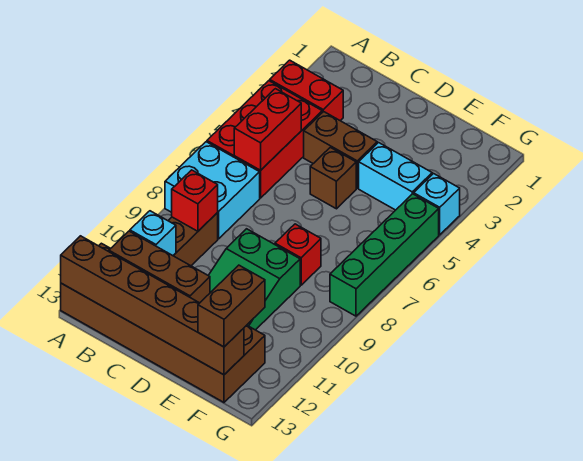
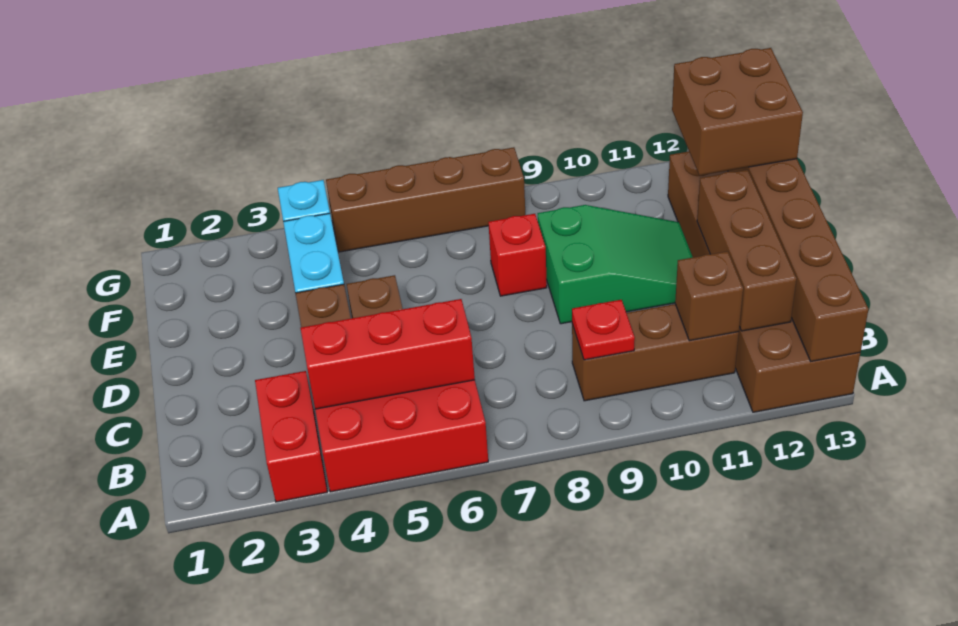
cyan brick A7:B8 level 1 -> none
red brick B5:B6 level 2 -> red brick B4:B6 level 2
red brick B9 level 2 -> red plate B9 level 2
cyan brick B11 level 2 -> brown brick B11 level 2
brown brick F12:F13 level 3 -> brown brick E12:F13 level 3
green brick G5:G8 level 1 -> brown brick G5:G8 level 1

